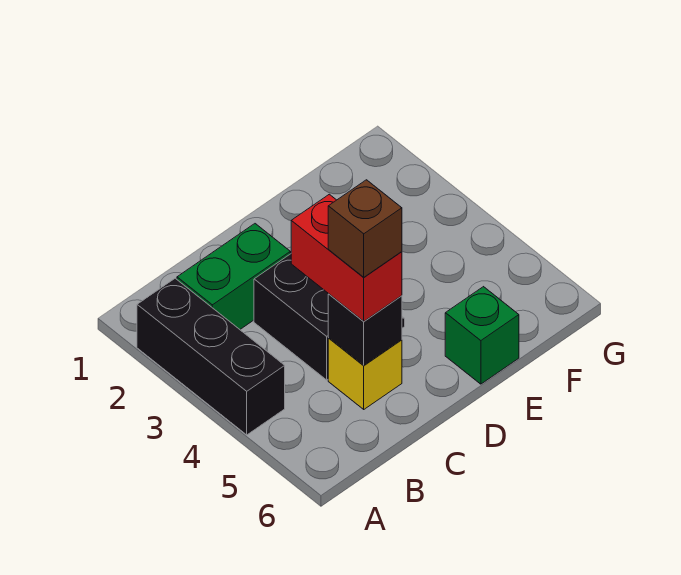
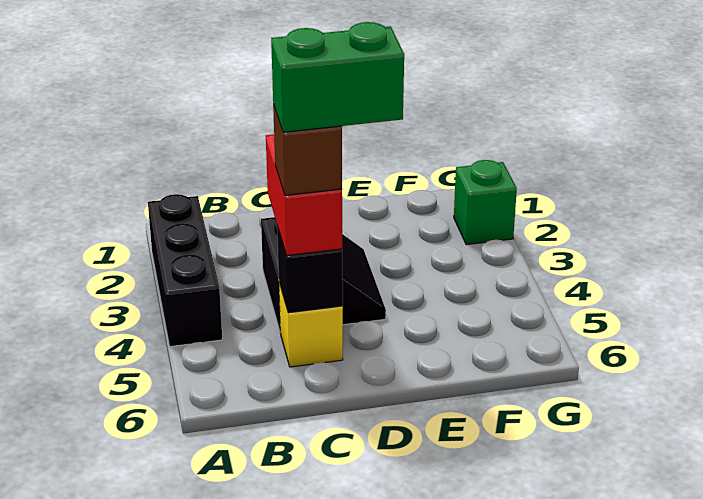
green brick B2:C2 level 1 -> green brick C5:D5 level 5
green brick E6 level 1 -> green brick G2 level 1

